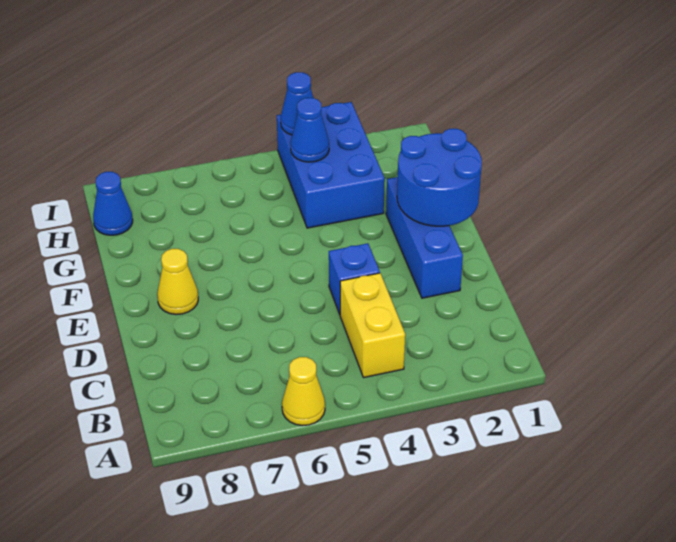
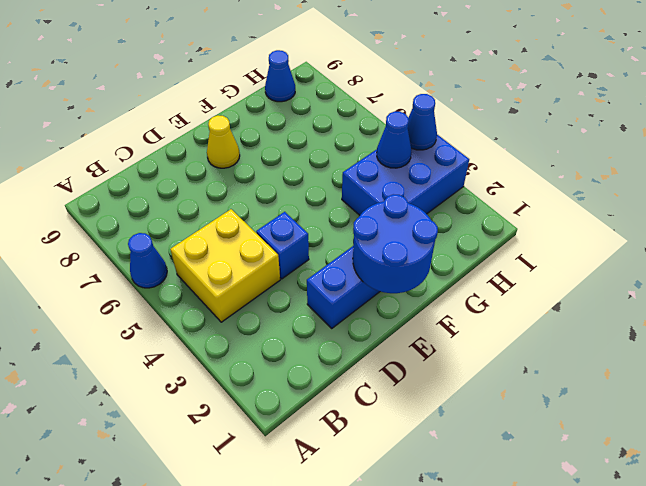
yellow cone A6 level 1 -> blue cone A6 level 1
yellow brick B4:C4 level 1 -> yellow brick B4:C5 level 1

